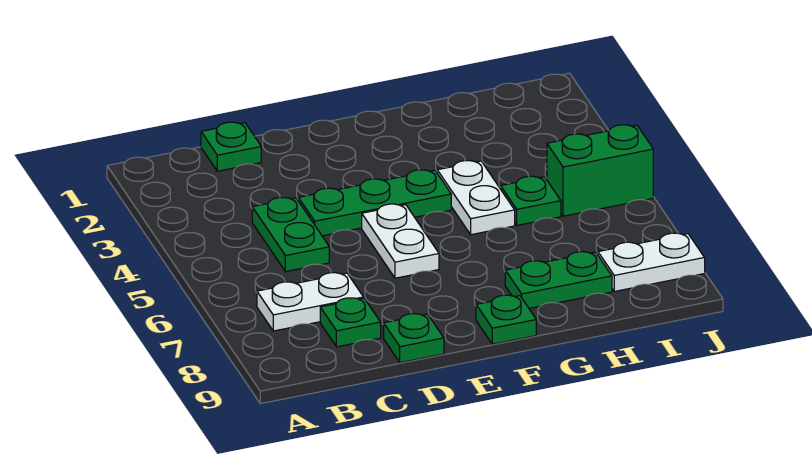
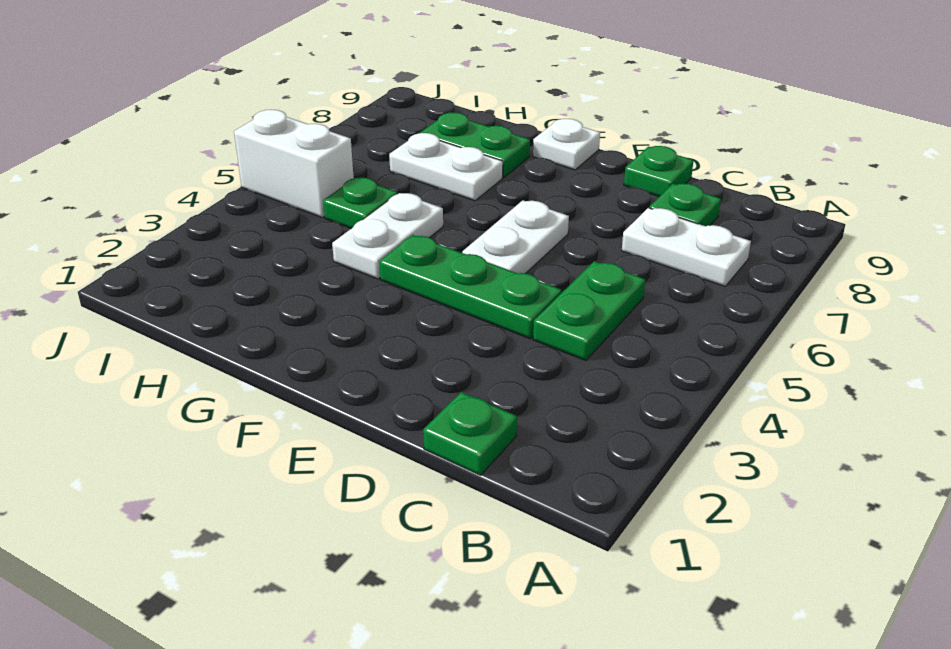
green plate F9 level 1 -> white plate F9 level 1
green brick I5:J5 level 1 -> white brick I5:J5 level 1
white plate I8:J8 level 1 -> white plate G7:H7 level 1

